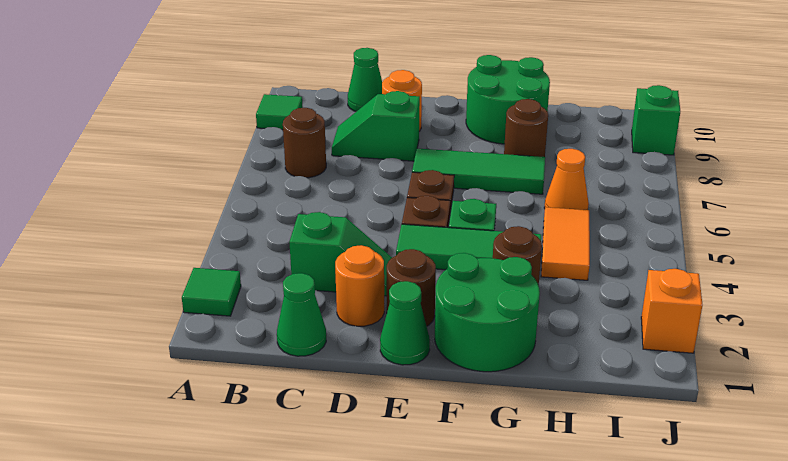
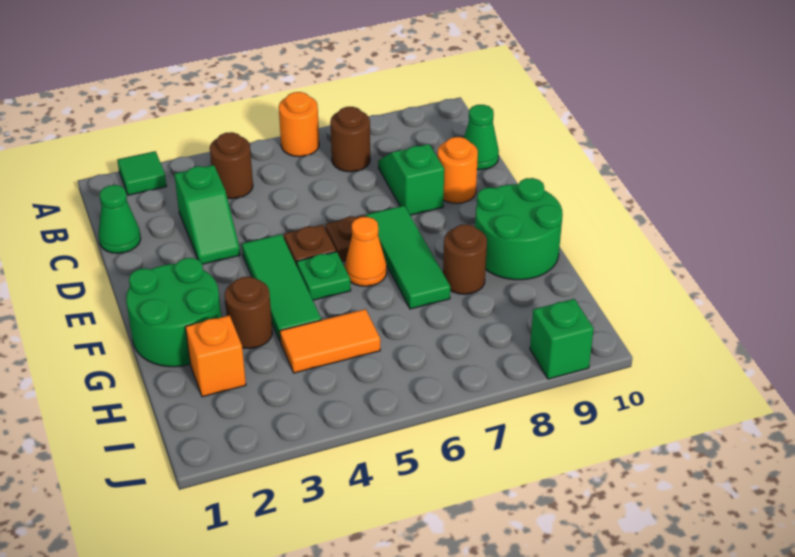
green tile A9 level 1 -> none
orange round brick D2 level 1 -> orange round brick A6 level 1
green cone E1 level 1 -> none
brown round brick E2 level 1 -> brown round brick B4 level 1
orange cone H6 level 1 -> orange cone F6 level 1
orange brick J2 level 1 -> orange brick H2 level 1

